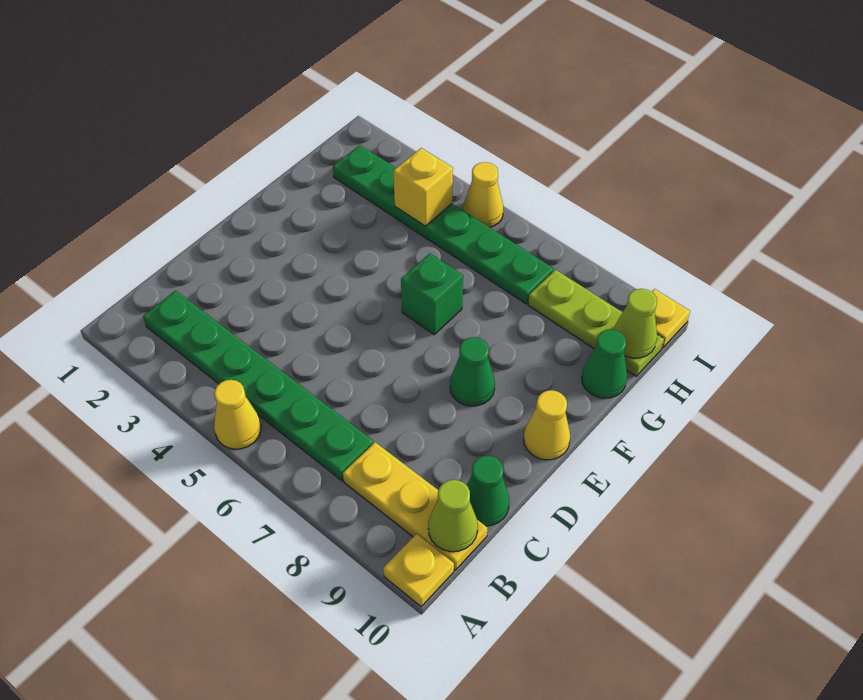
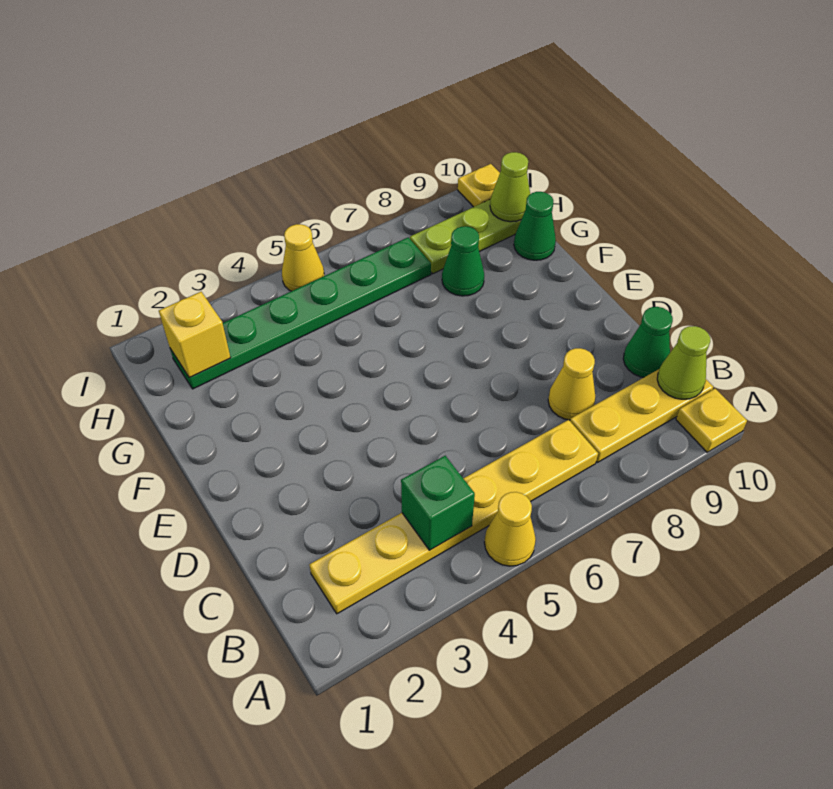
green plate B2:B7 level 1 -> yellow plate B2:B7 level 1
green cone E8 level 1 -> green cone G8 level 1
yellow cone E10 level 1 -> yellow cone C8 level 1
green brick F6 level 1 -> green brick B4 level 2
yellow brick H4 level 2 -> yellow brick H2 level 2

